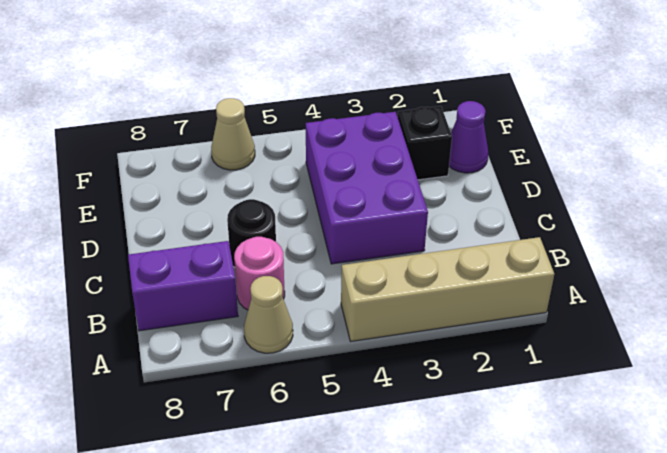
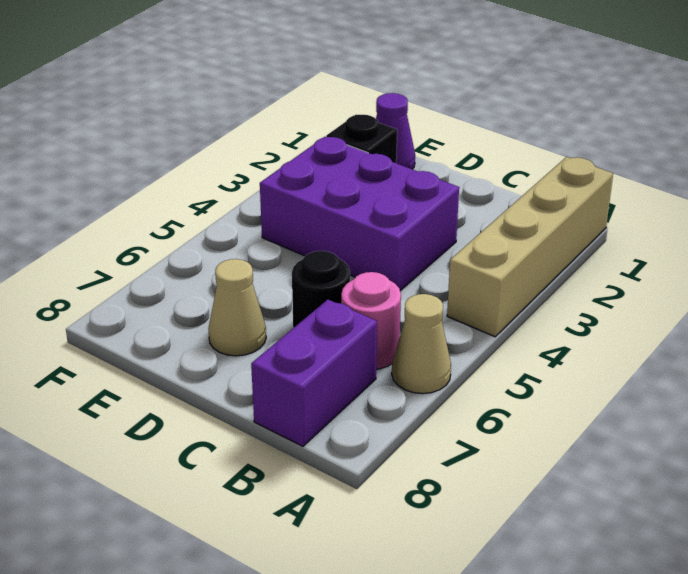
tan cone F6 level 1 -> tan cone D7 level 1

